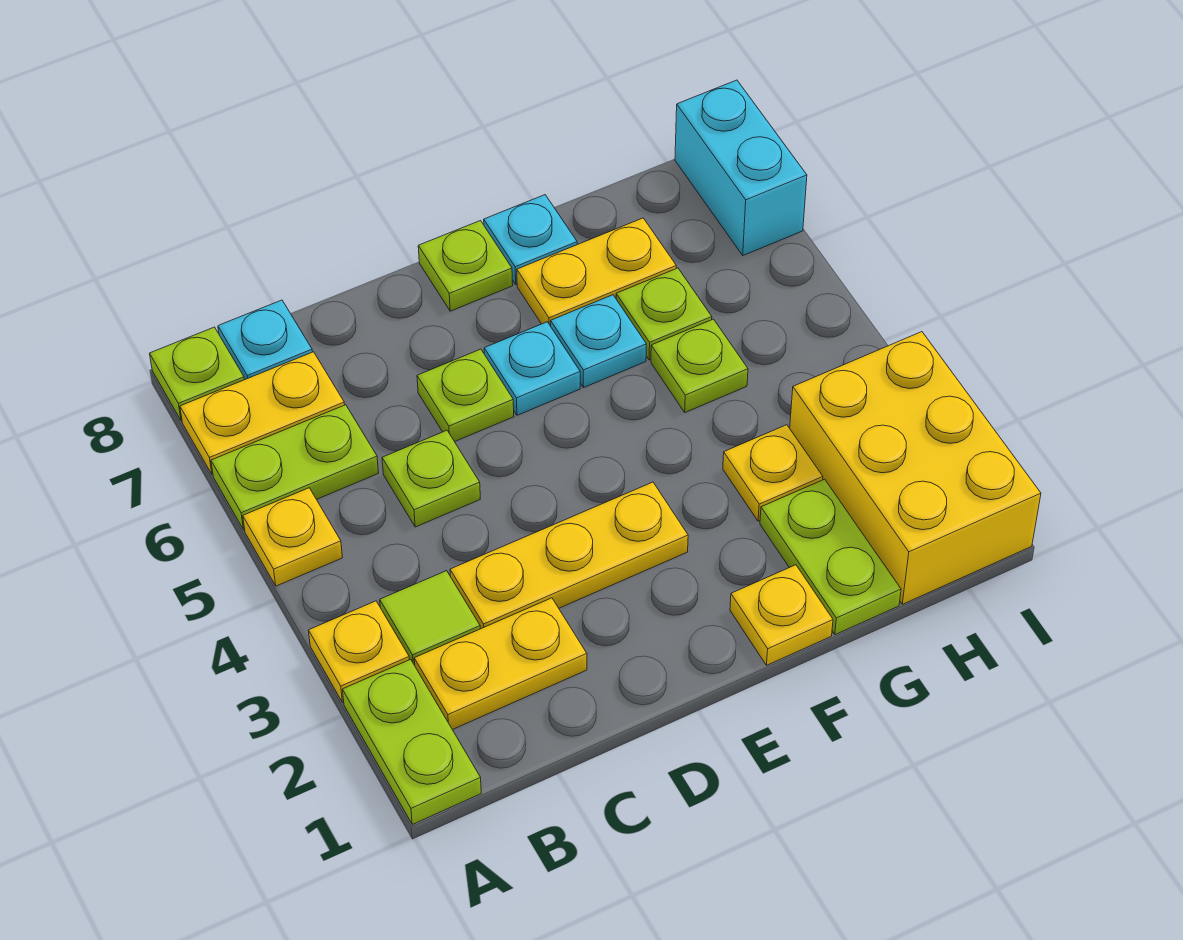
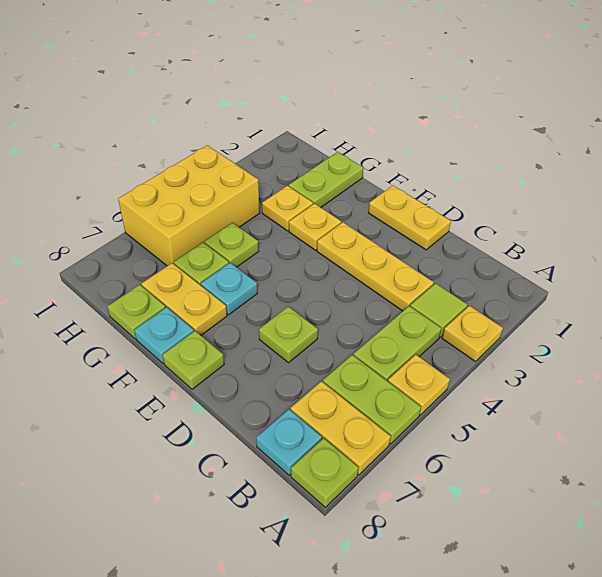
lime plate A1:A2 level 1 -> lime plate B4:B5 level 1
yellow plate B2:C2 level 1 -> yellow plate D1:E1 level 1
lime plate C5 level 1 -> lime plate G8 level 1
cyan plate E6 level 1 -> none
yellow plate F1 level 1 -> yellow plate F3 level 1
yellow brick H1:I3 level 1 -> yellow brick H4:I6 level 1
cyan brick I7:I8 level 1 -> none

